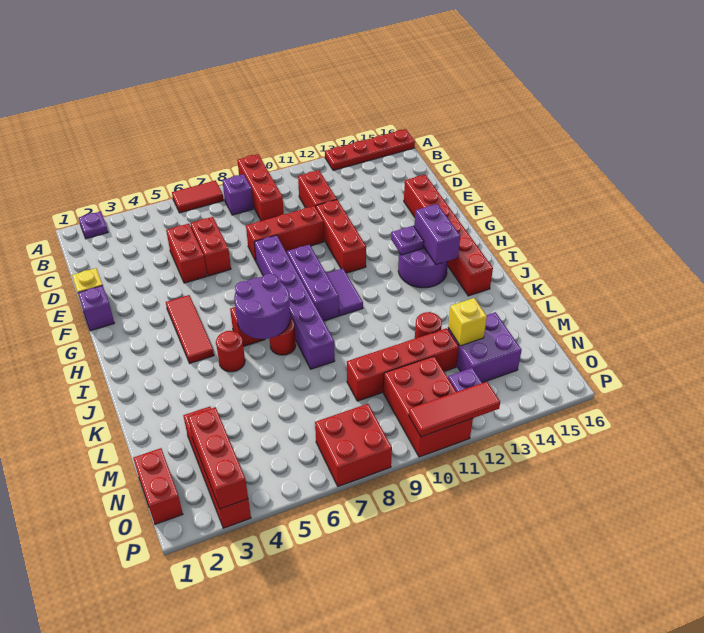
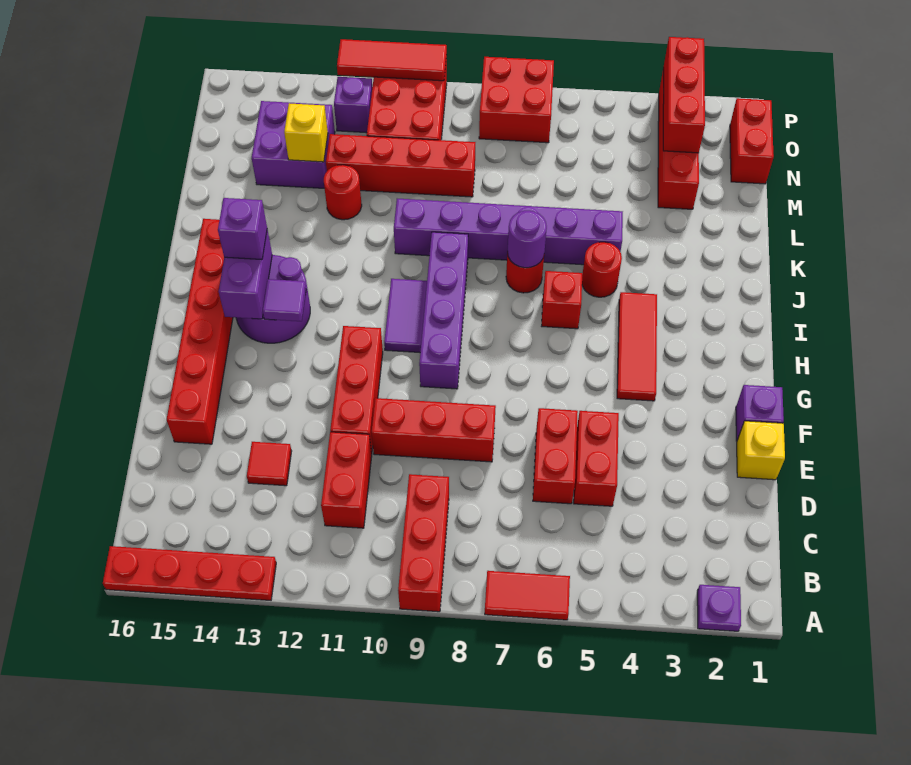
purple brick B8 level 1 -> purple brick I14 level 3
none -> red tile D13 level 1
purple brick F8:K8 level 1 -> purple brick K5:K10 level 1
purple brick G9:I9 level 1 -> purple brick G9:J9 level 1
purple plate H13 level 2 -> purple tile H13 level 2
purple round brick I6:J7 level 2 -> purple round brick J7 level 2

